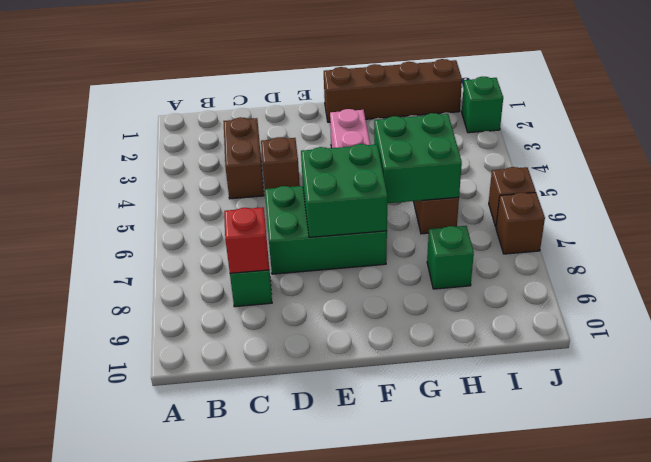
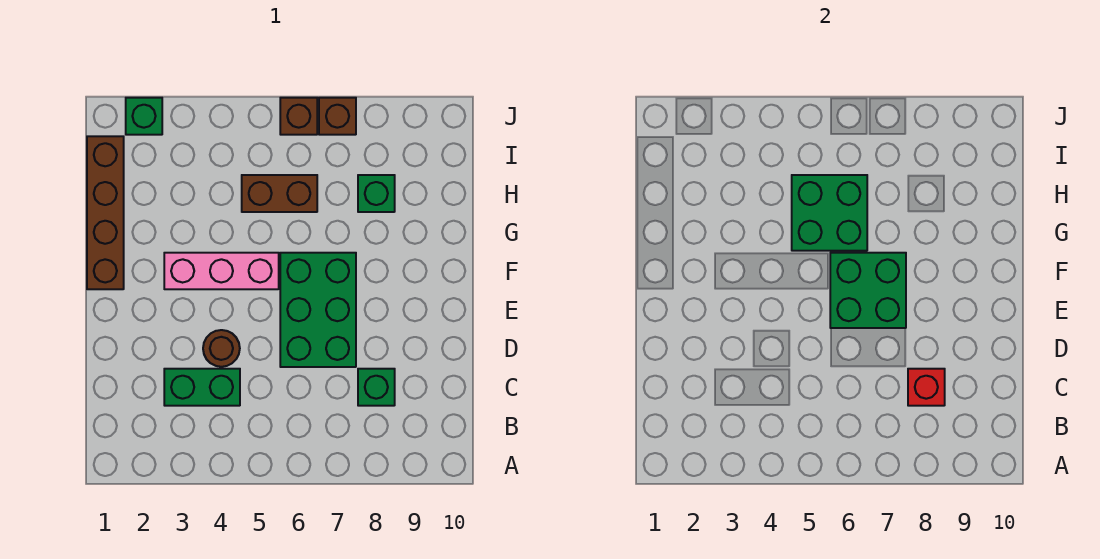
brown brick C3:C4 level 1 -> green brick C3:C4 level 1
brown brick D4 level 1 -> brown round brick D4 level 1

